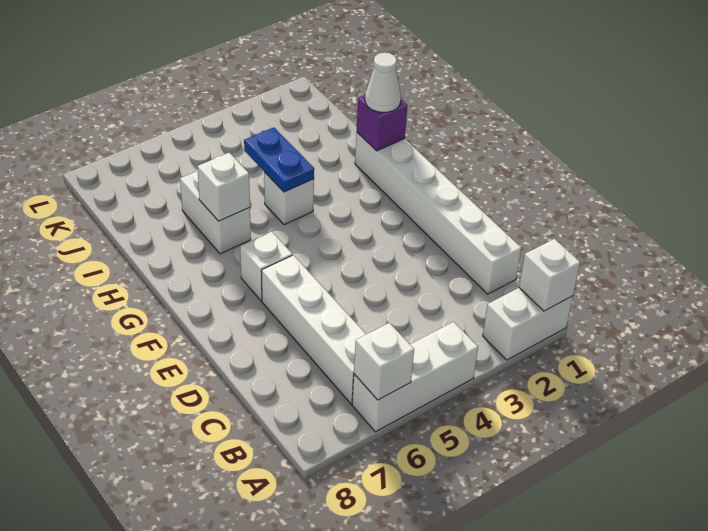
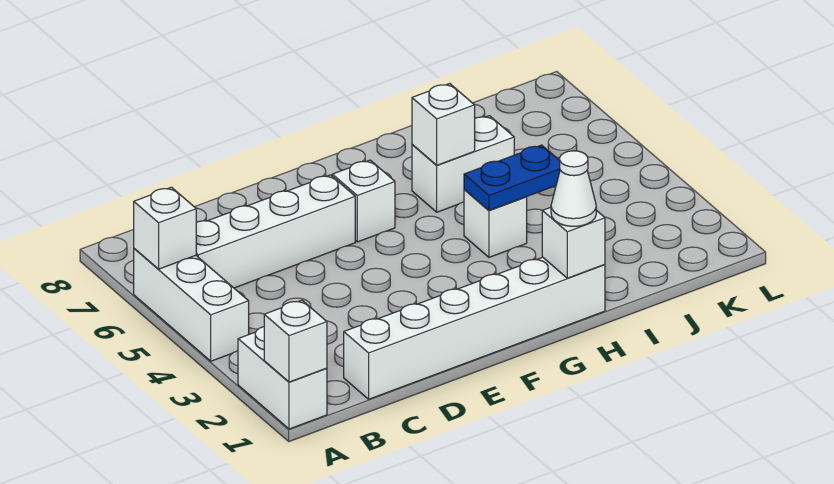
purple brick H1 level 2 -> white brick H1 level 2

